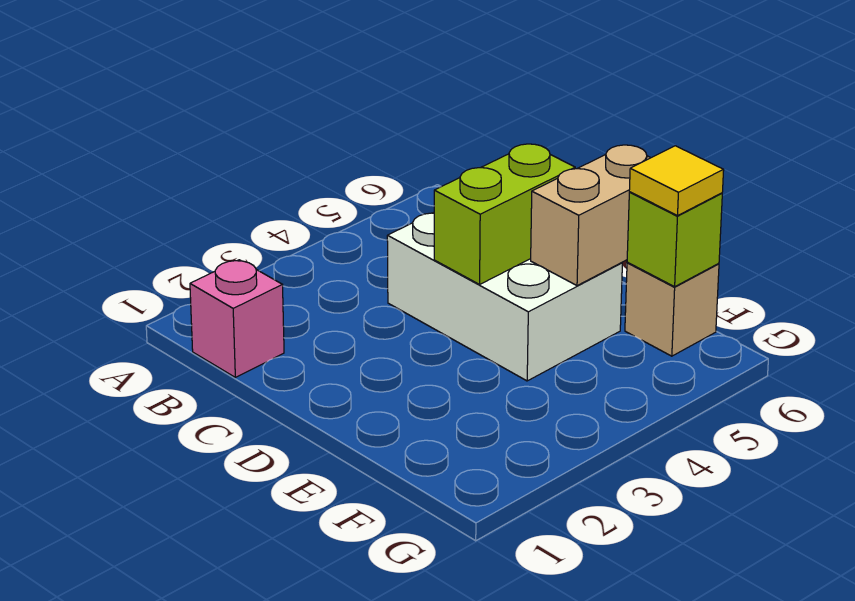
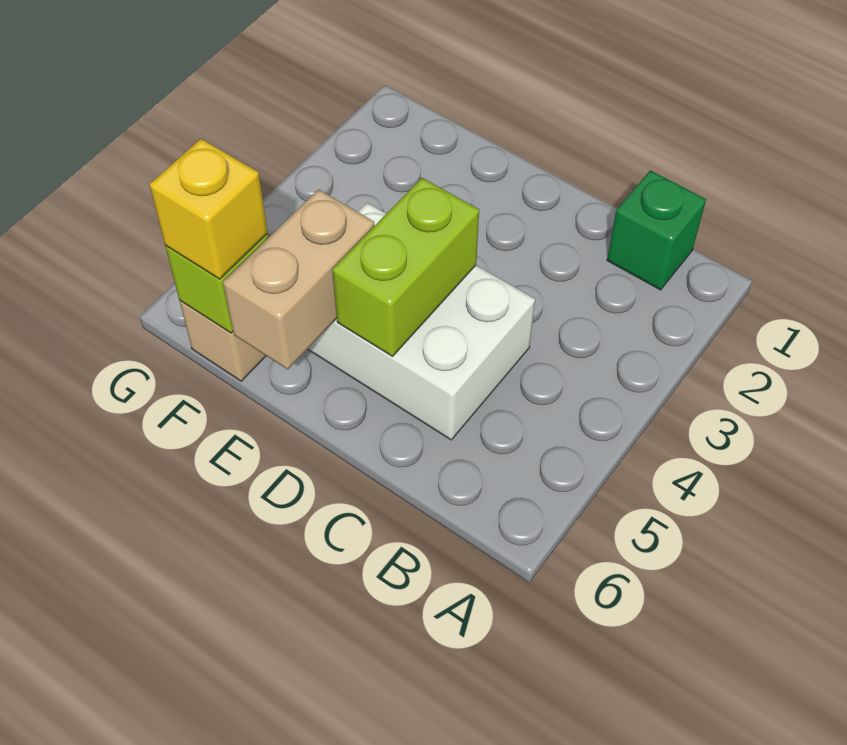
pink brick B1 level 1 -> green brick B1 level 1
yellow tile F6 level 3 -> yellow brick F6 level 3

